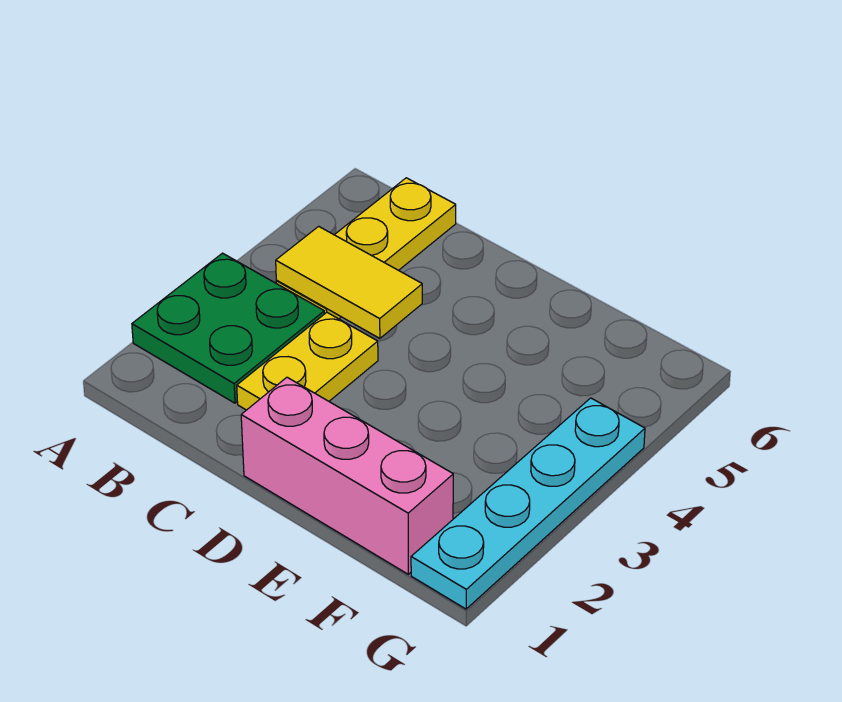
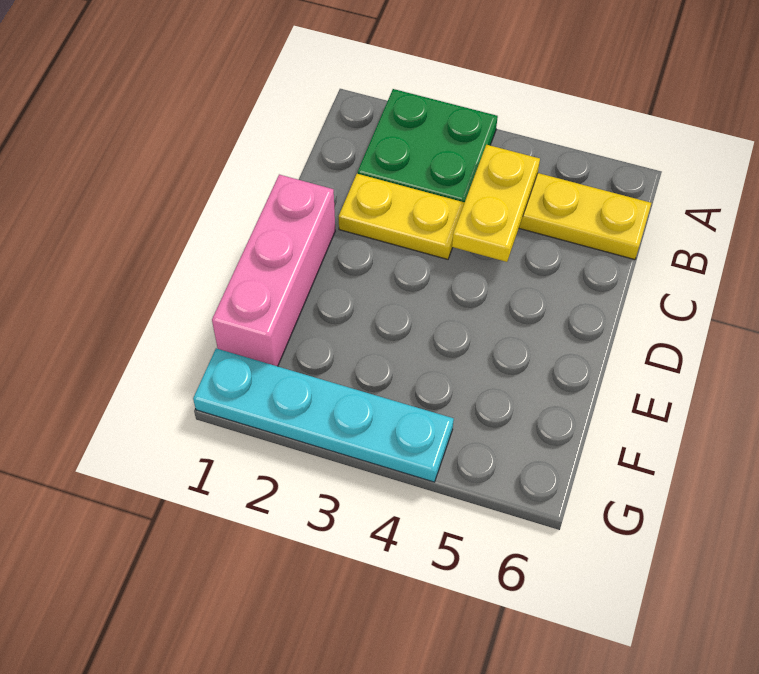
yellow tile B4:C4 level 2 -> yellow plate B4:C4 level 2

